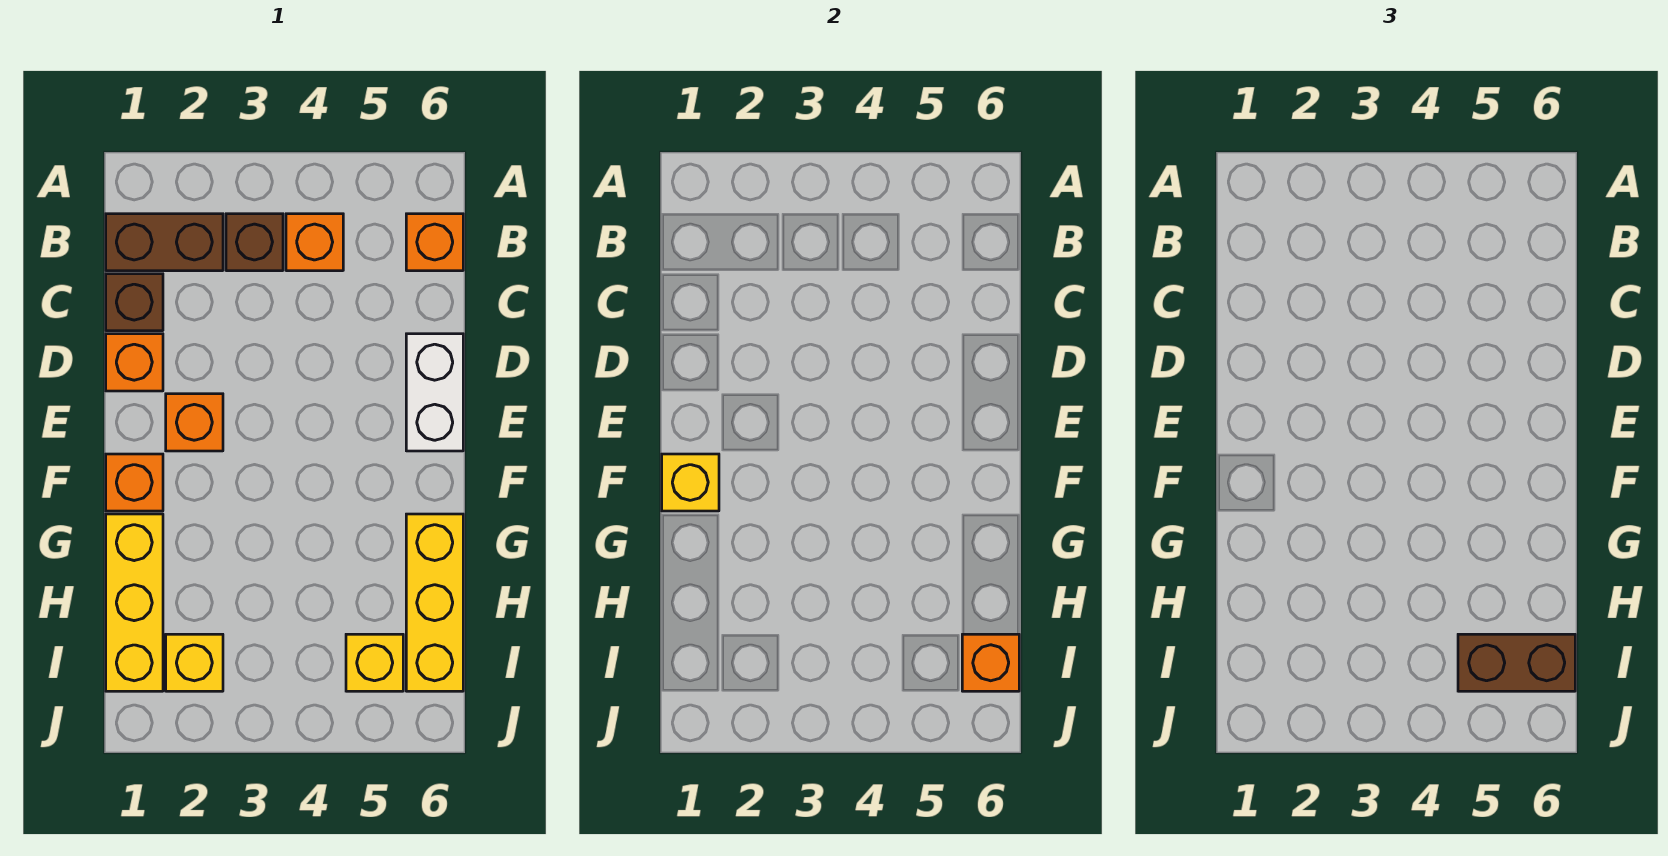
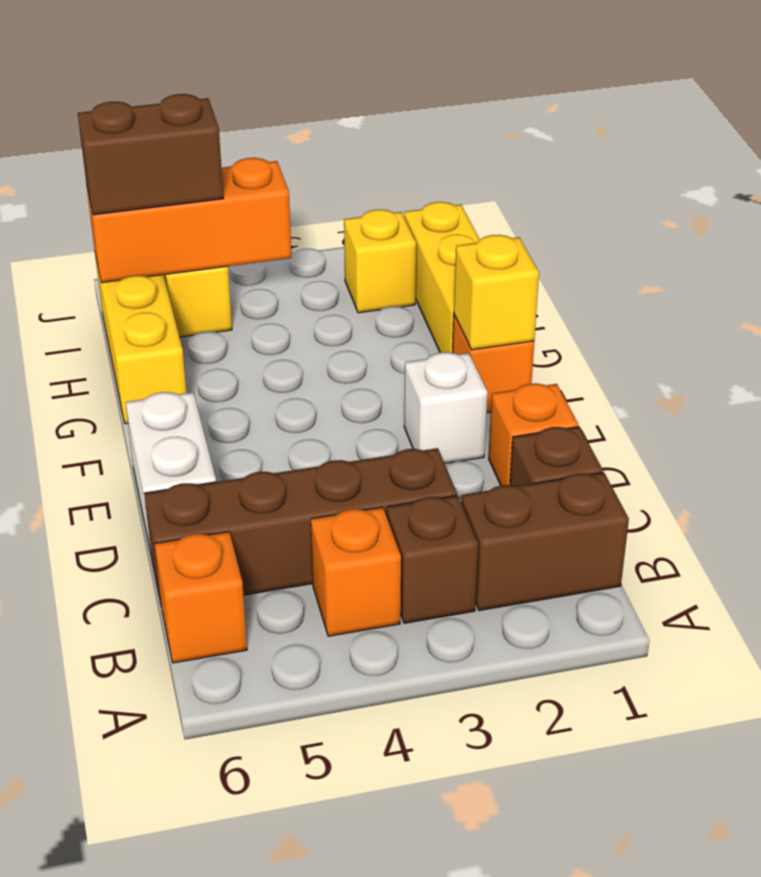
none -> brown brick C3:C6 level 1
orange brick E2 level 1 -> white brick E2 level 1
orange brick I6 level 2 -> orange brick I4:I6 level 2

